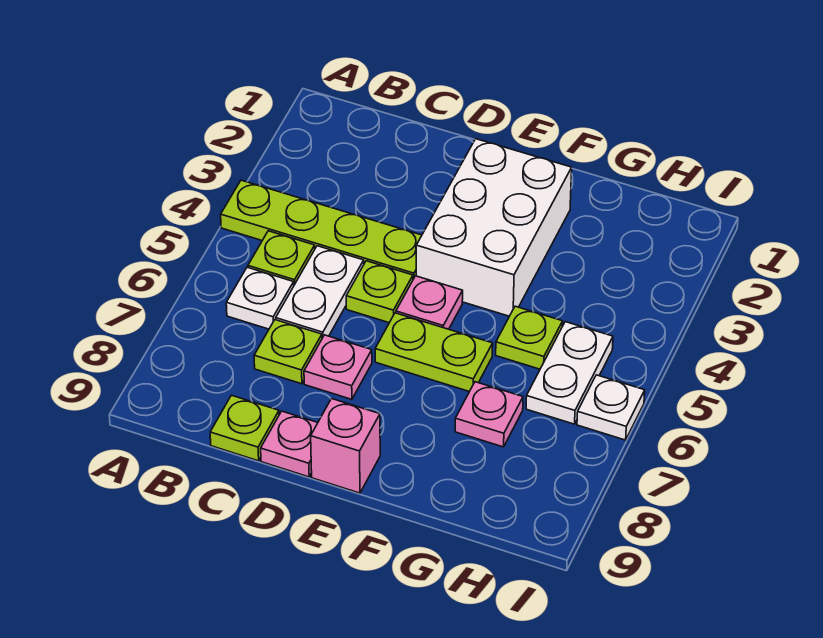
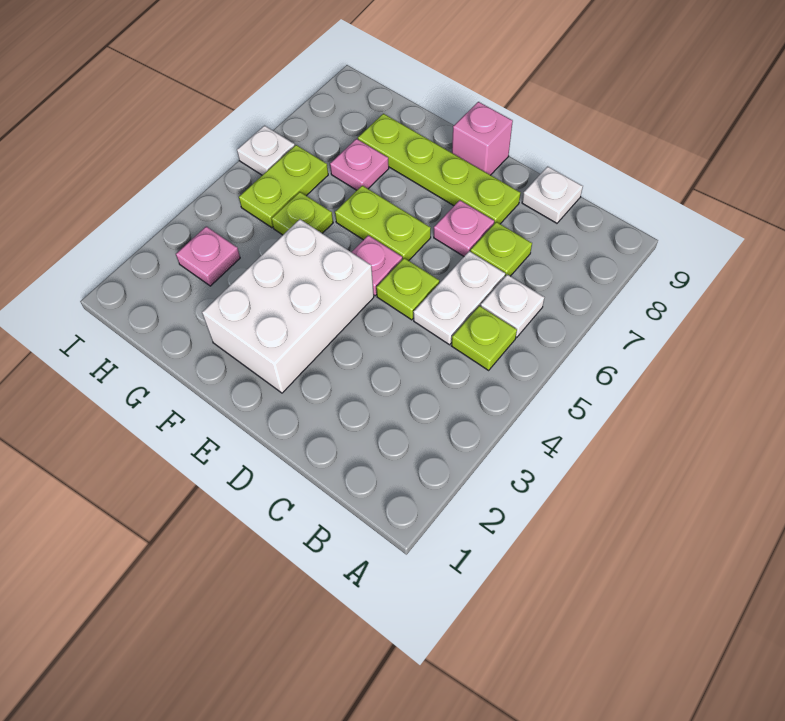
lime plate A4:D4 level 1 -> lime plate D8:G8 level 1
lime plate C9 level 1 -> white plate C9 level 1
pink plate D9 level 1 -> pink plate H3 level 1
white plate H5:H6 level 1 -> lime plate H5:H6 level 1

